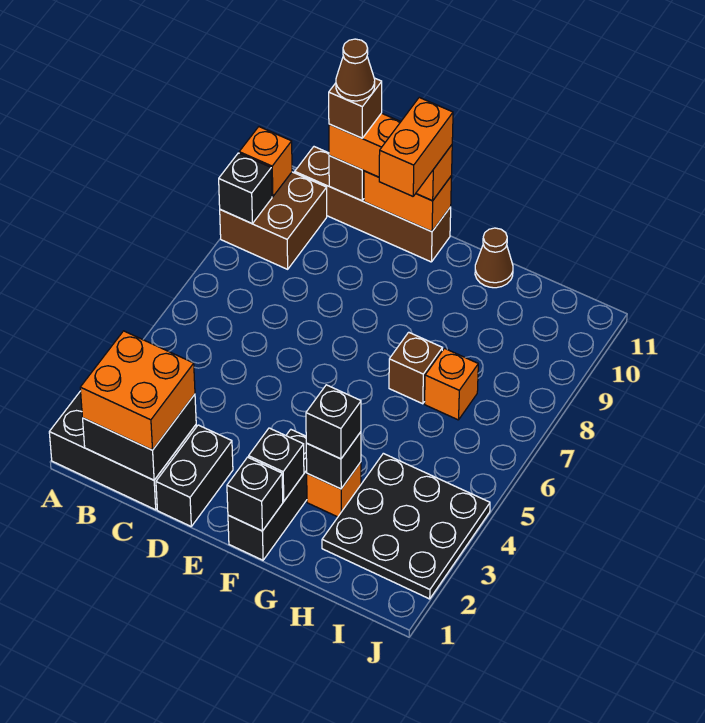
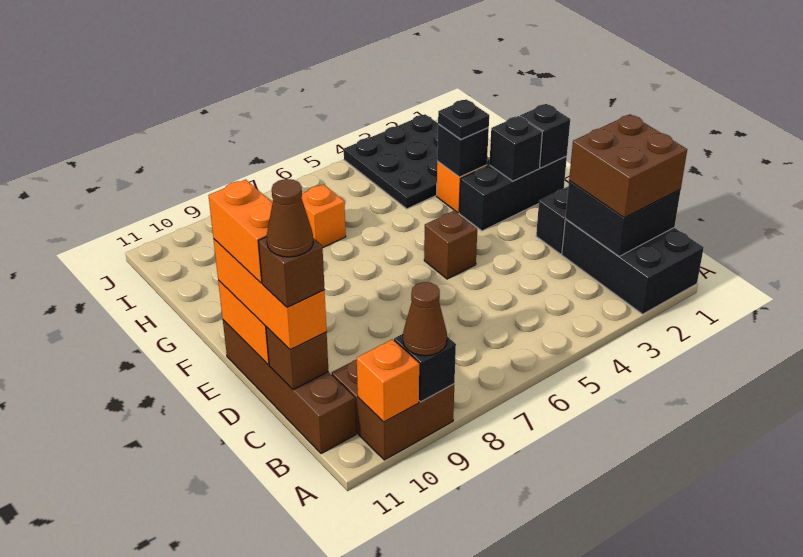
orange brick B1:C2 level 3 -> brown brick B1:C2 level 3
orange brick E10:E11 level 4 -> orange brick D11:E11 level 4
black brick G3 level 3 -> black plate G3 level 3
brown brick G7 level 1 -> brown brick E5 level 1
brown cone G11 level 1 -> brown cone A9 level 3

